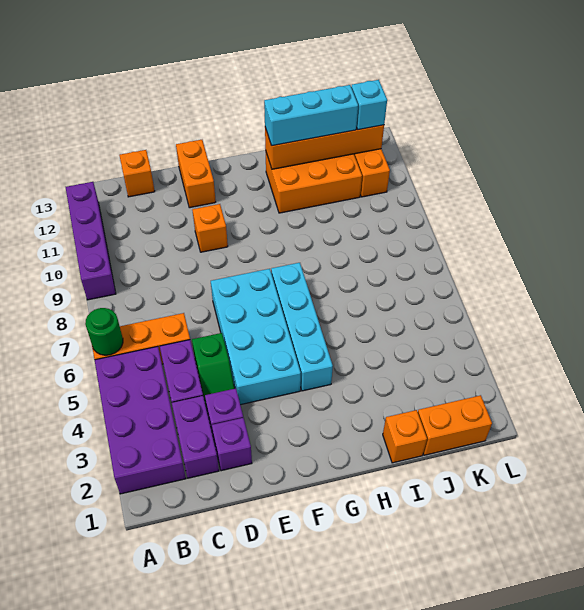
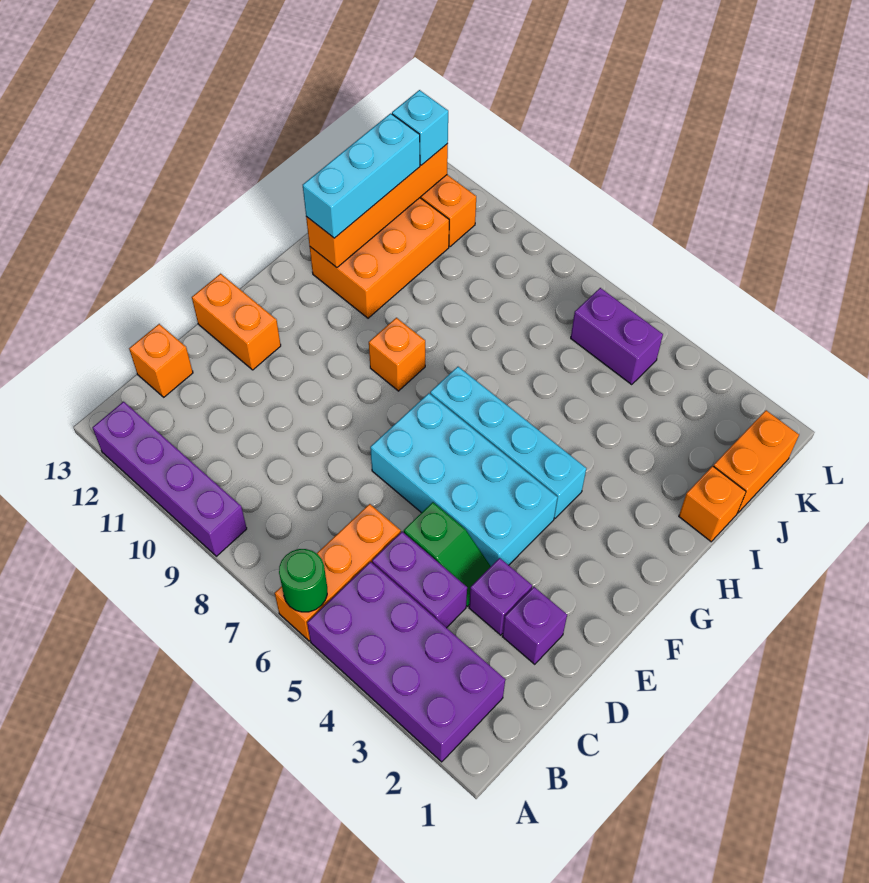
purple brick C2:C3 level 1 -> purple brick K5:K6 level 1
orange brick E10 level 1 -> orange brick G9 level 1

